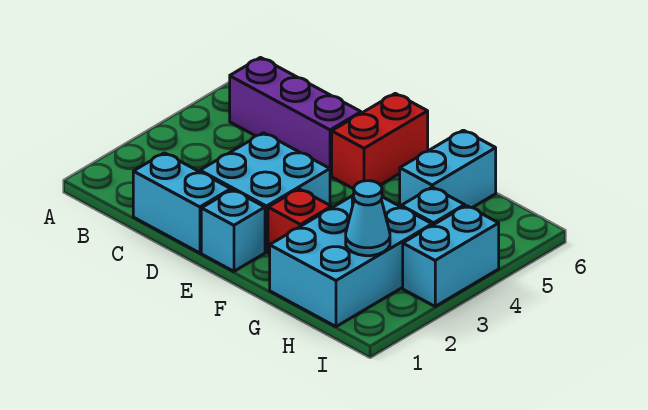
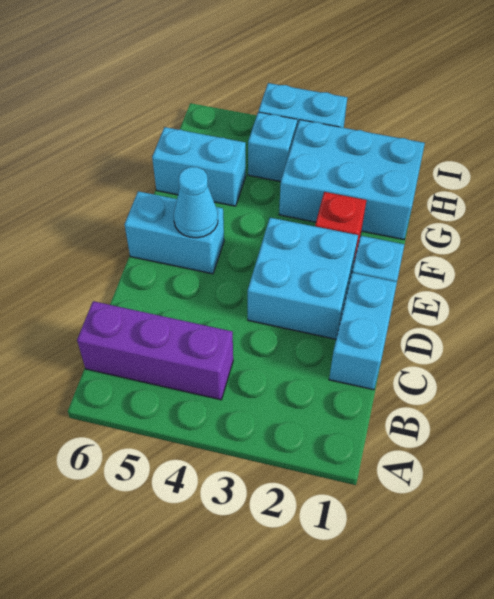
purple brick B5:D5 level 1 -> purple brick B4:B6 level 1
red brick E5:E6 level 1 -> cyan brick E5:E6 level 1
cyan cone H2 level 2 -> cyan cone E5 level 2

